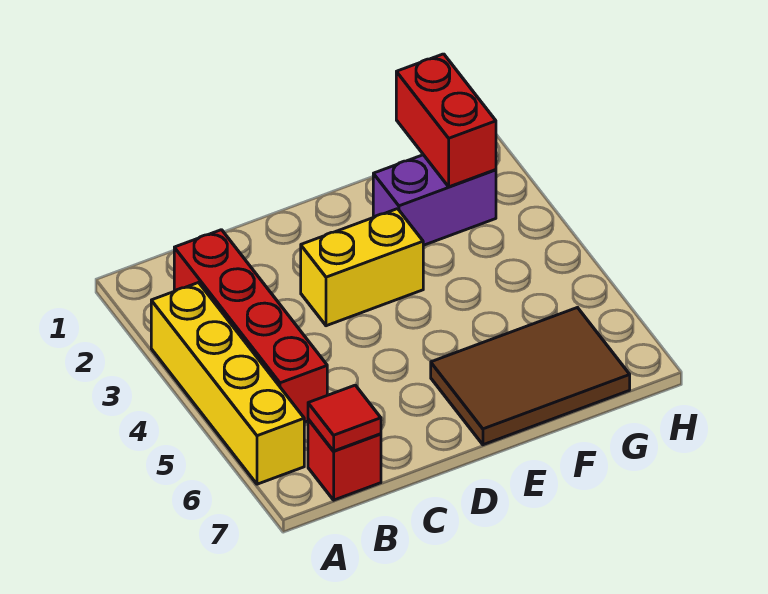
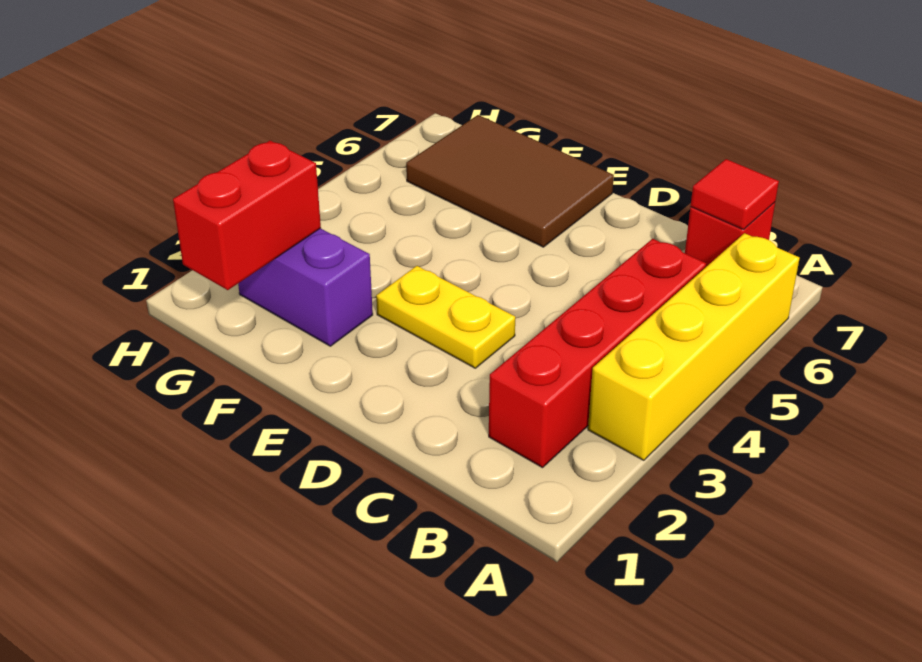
yellow brick D3:E3 level 1 -> yellow plate D3:E3 level 1

